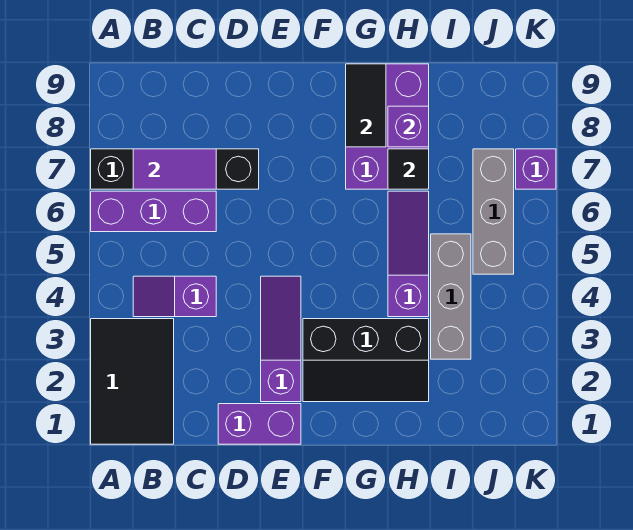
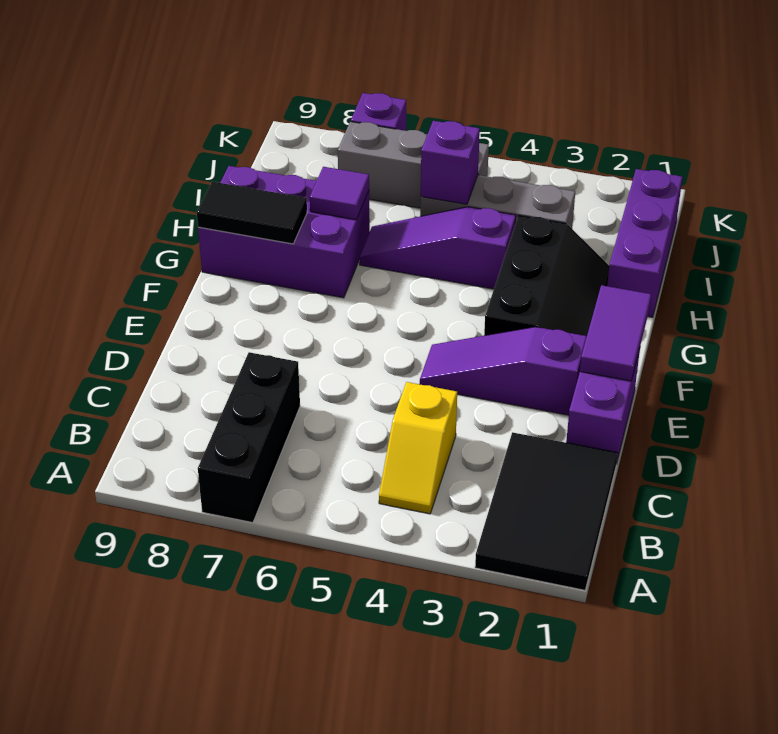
black tile A1:B3 level 1 -> black tile A1:C2 level 1
purple brick A6:C6 level 1 -> purple brick H1:J1 level 1
black brick A7:D7 level 1 -> black brick A7:C7 level 1
purple slope B4:C4 level 1 top C -> yellow slope B4:C4 level 1 top C
purple tile B7:C7 level 2 -> purple tile E1:F1 level 2
black tile H7 level 2 -> purple tile H7 level 2
purple brick H8 level 2 -> purple brick I5 level 2

